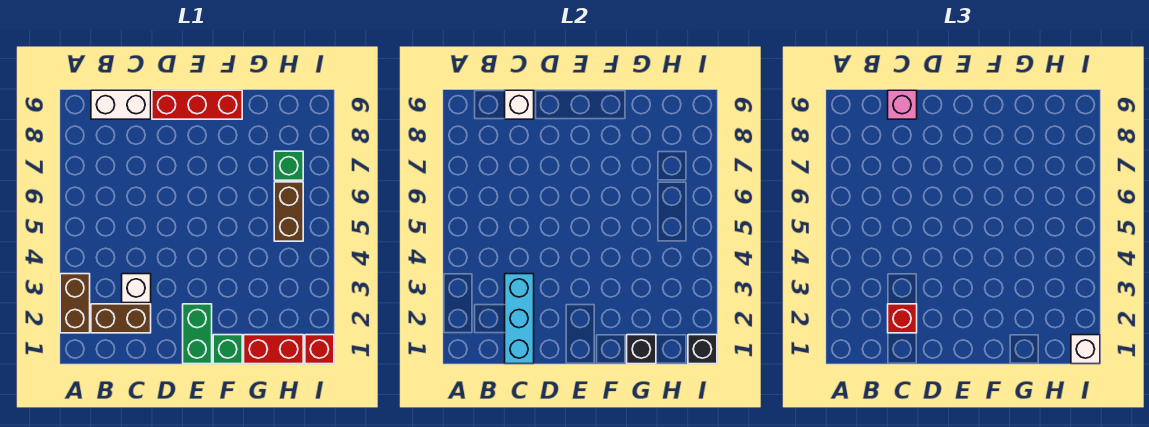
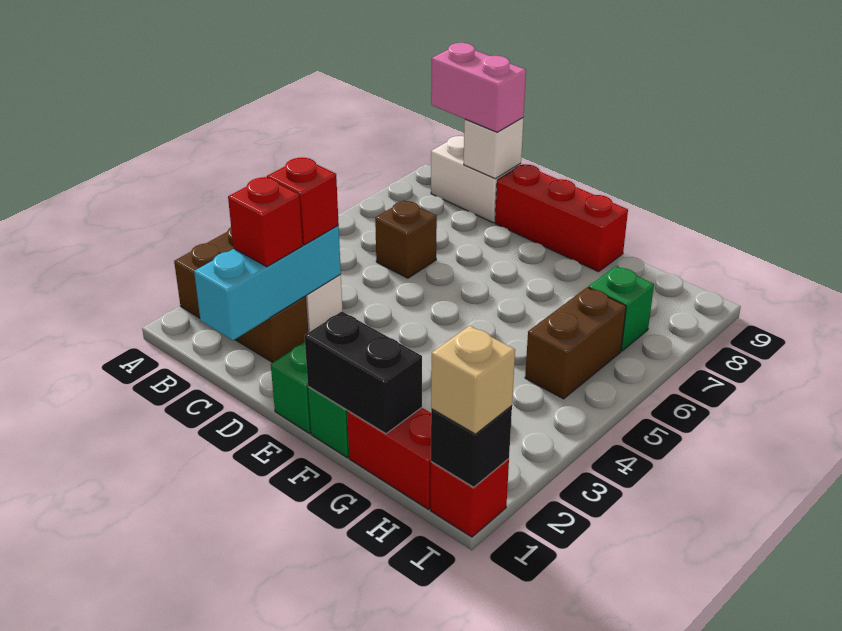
none -> red brick C3 level 3
none -> brown brick C6 level 1
pink brick C9 level 3 -> pink brick B9:C9 level 3
black brick G1 level 2 -> black brick F1:G1 level 2
white brick I1 level 3 -> tan brick I1 level 3

